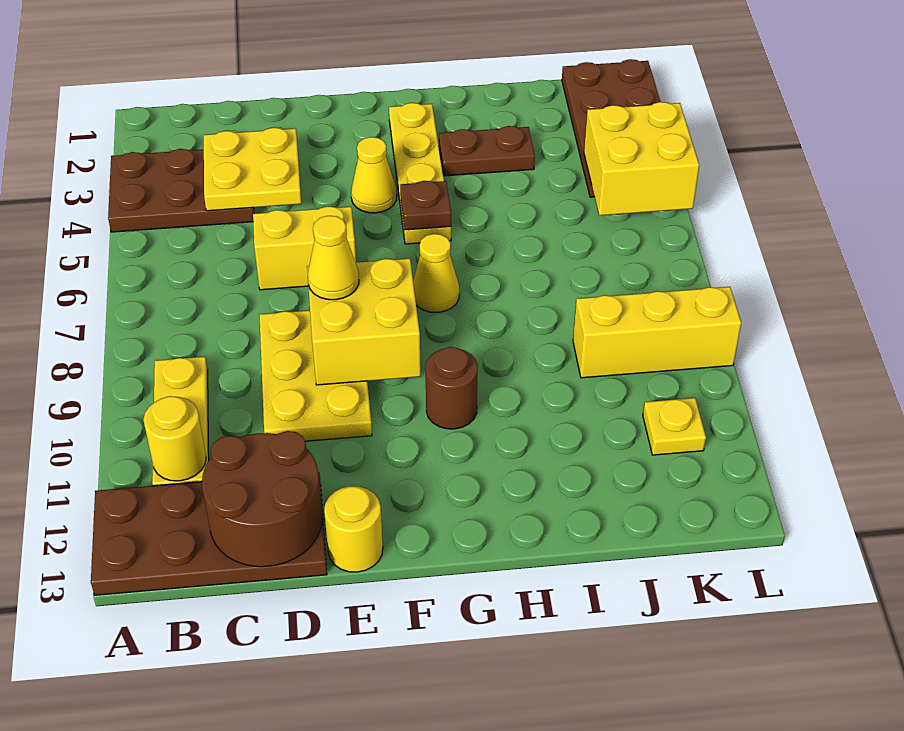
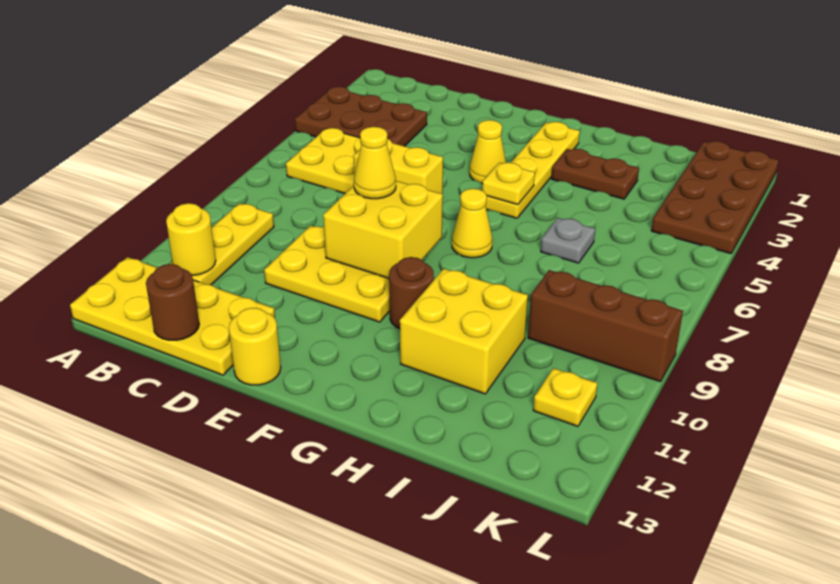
brown plate A12:D13 level 1 -> yellow plate A12:D13 level 1
yellow plate C3:D4 level 2 -> yellow plate B5:C6 level 1
brown round brick C12:D13 level 2 -> brown round brick C13 level 2
yellow plate D8:E10 level 1 -> yellow plate D9:F10 level 1
brown plate G5 level 2 -> yellow plate G5 level 2
none -> grey plate I6 level 1
yellow brick J9:L9 level 1 -> brown brick J9:L9 level 1
yellow brick K4:L5 level 2 -> yellow brick H10:I11 level 1

